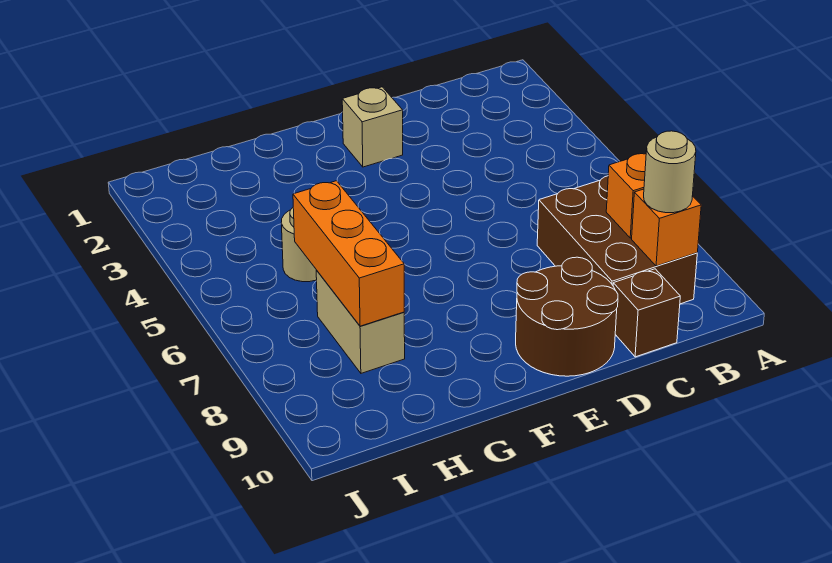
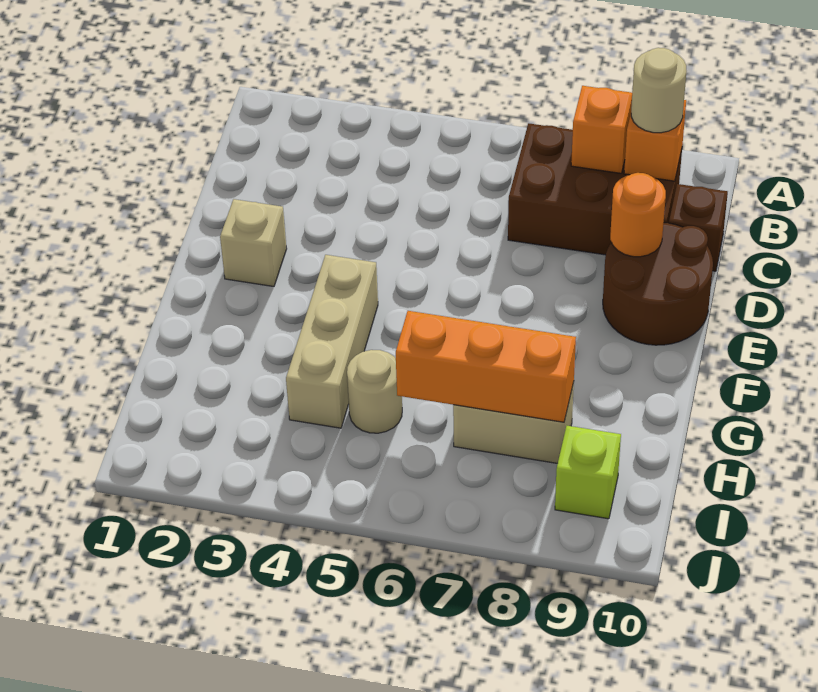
none -> orange round brick D9 level 2
none -> tan brick F4:H4 level 1
none -> lime brick I9 level 1

